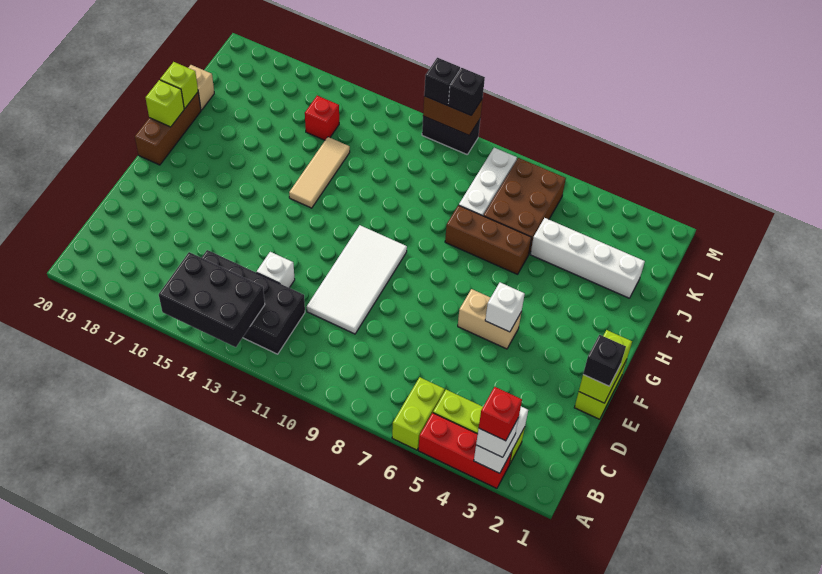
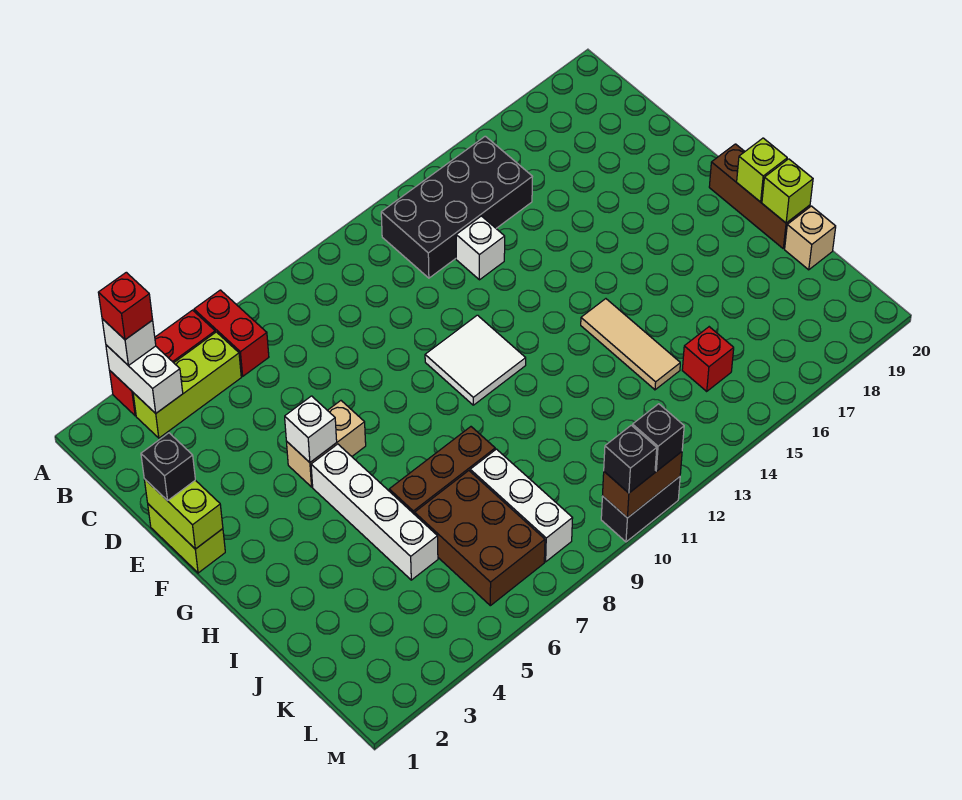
lime brick A6:B6 level 1 -> red brick A6:B6 level 1
black brick A13:B15 level 2 -> none
white tile D10:G11 level 1 -> white tile F10:G11 level 1
white brick J2:J5 level 1 -> white brick G5:J5 level 1

